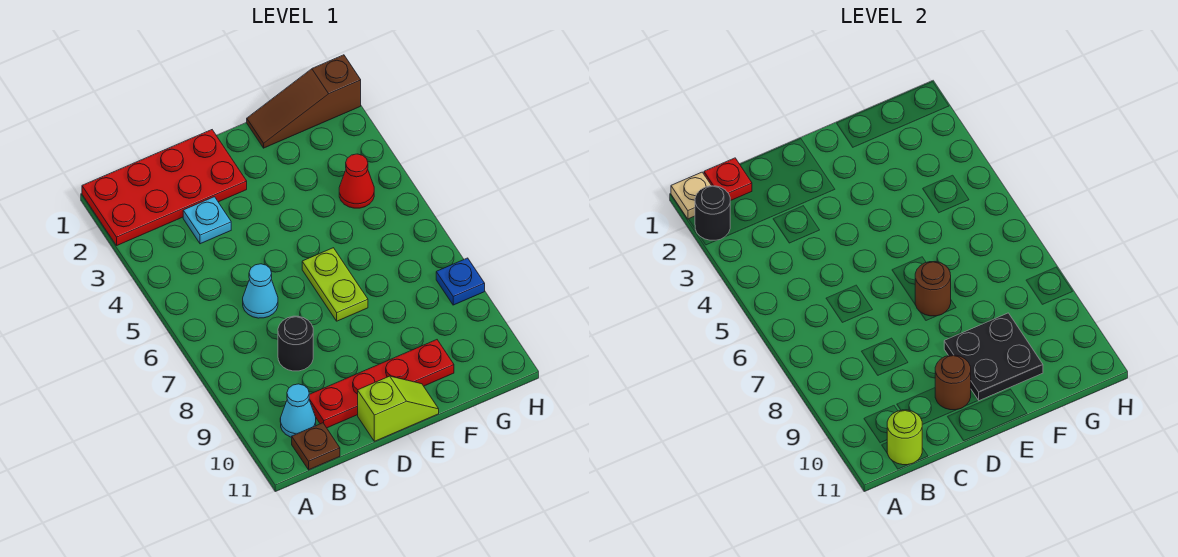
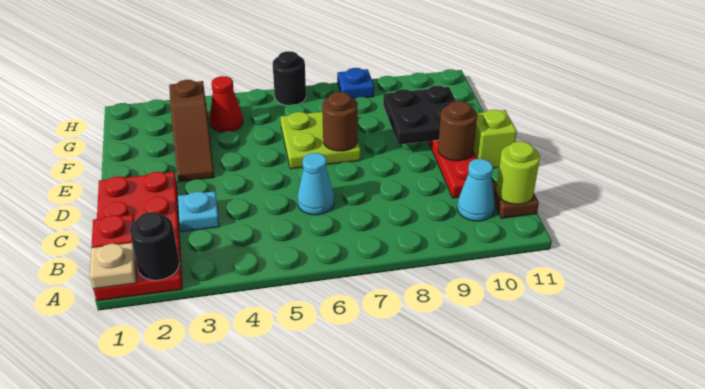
black round brick C8 level 1 -> black round brick H6 level 1
lime plate E6:E7 level 1 -> lime plate E6:F7 level 1
brown slope F1:H1 level 1 top H -> brown slope E3:G3 level 1 top G

